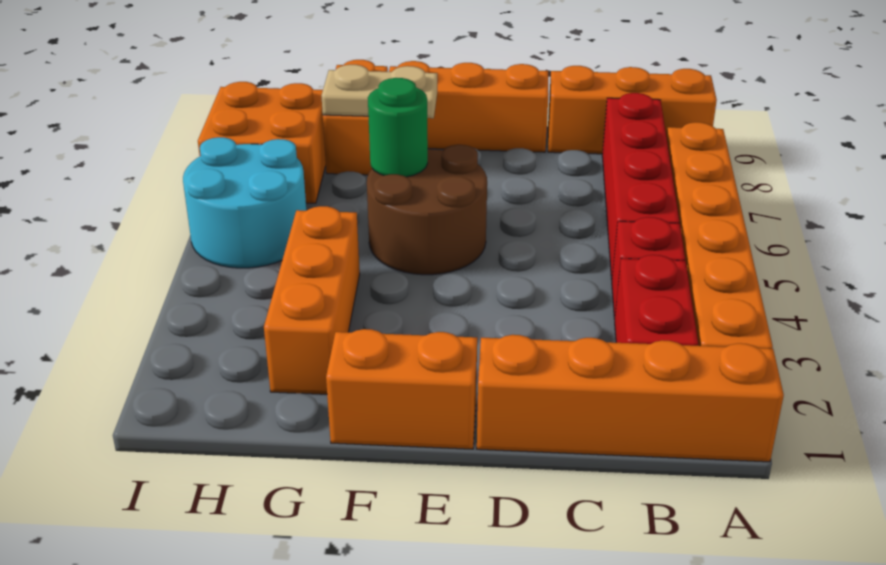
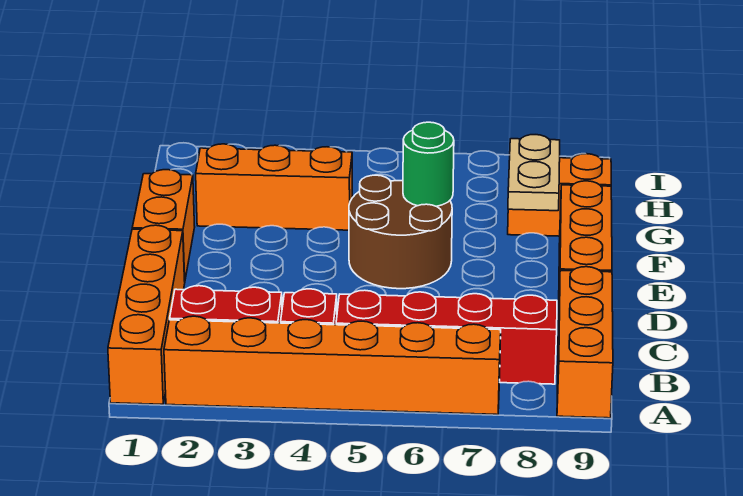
cyan round brick H5:I6 level 1 -> none
orange brick H7:I8 level 1 -> none

